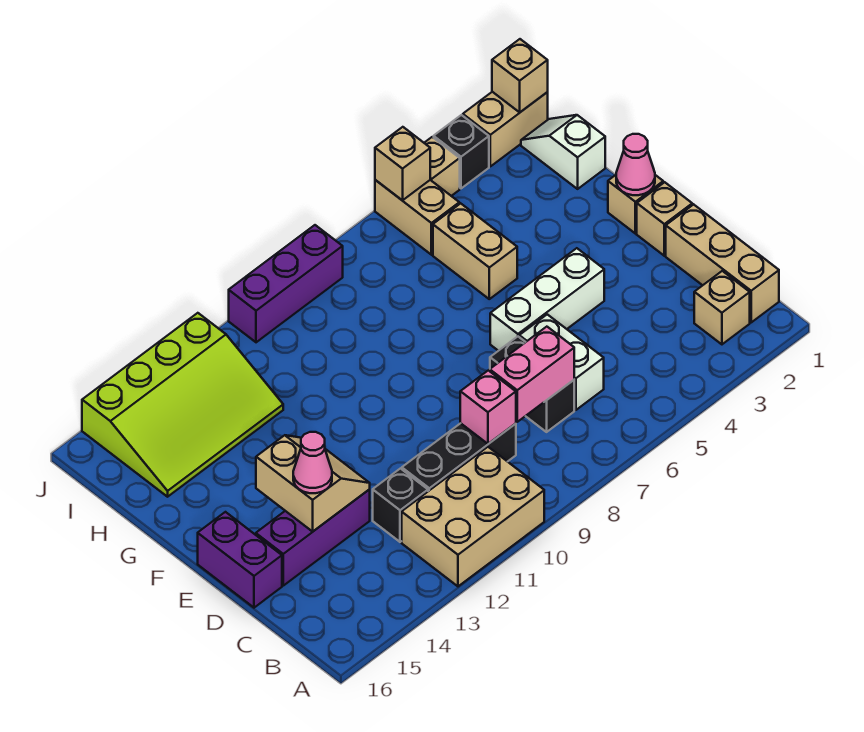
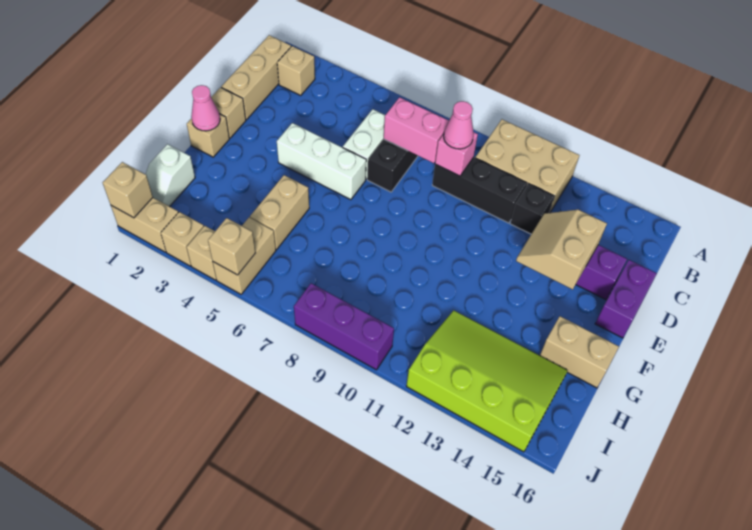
pink cone D14 level 3 -> pink cone C9 level 3
none -> tan brick G15:G16 level 1
black brick J3 level 1 -> tan brick J3 level 1

